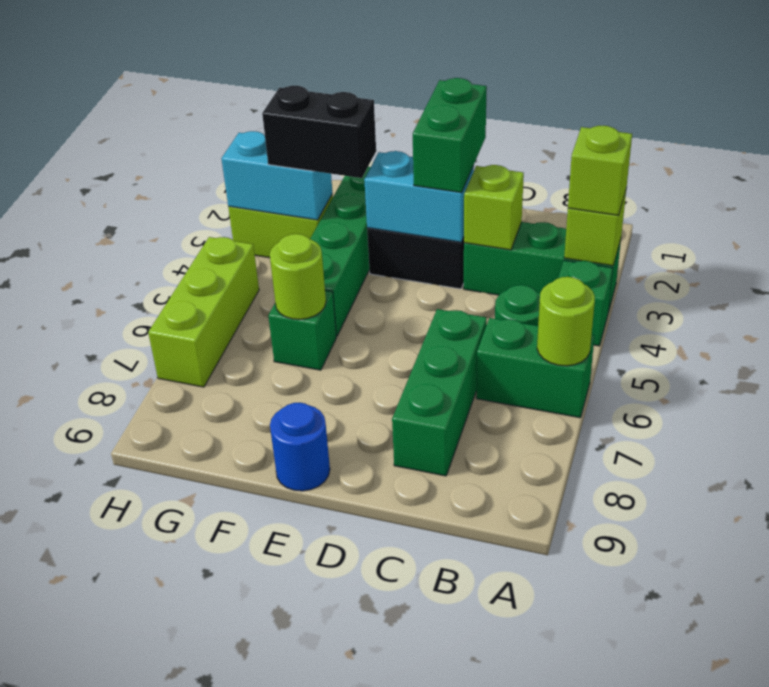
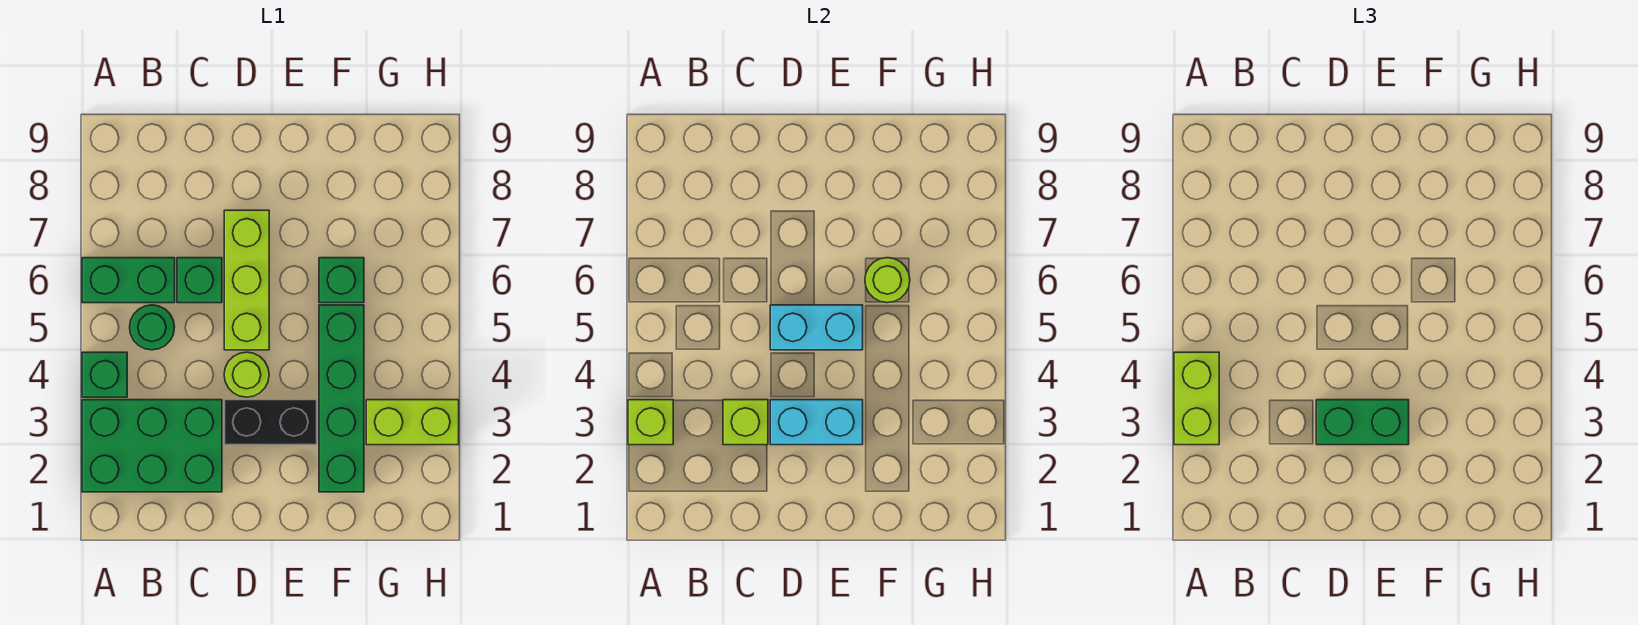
green brick A3:C3 level 1 -> green brick A2:C3 level 1
lime brick A3 level 3 -> lime brick A3:A4 level 3
lime round brick A6 level 2 -> lime round brick D4 level 1
green brick C6:C8 level 1 -> green brick C6 level 1
green brick D2:D3 level 3 -> green brick D3:E3 level 3
blue round brick E9 level 1 -> none
black brick F3:G3 level 3 -> none
cyan brick G3:H3 level 2 -> cyan brick D5:E5 level 2
lime brick H5:H7 level 1 -> lime brick D5:D7 level 1

